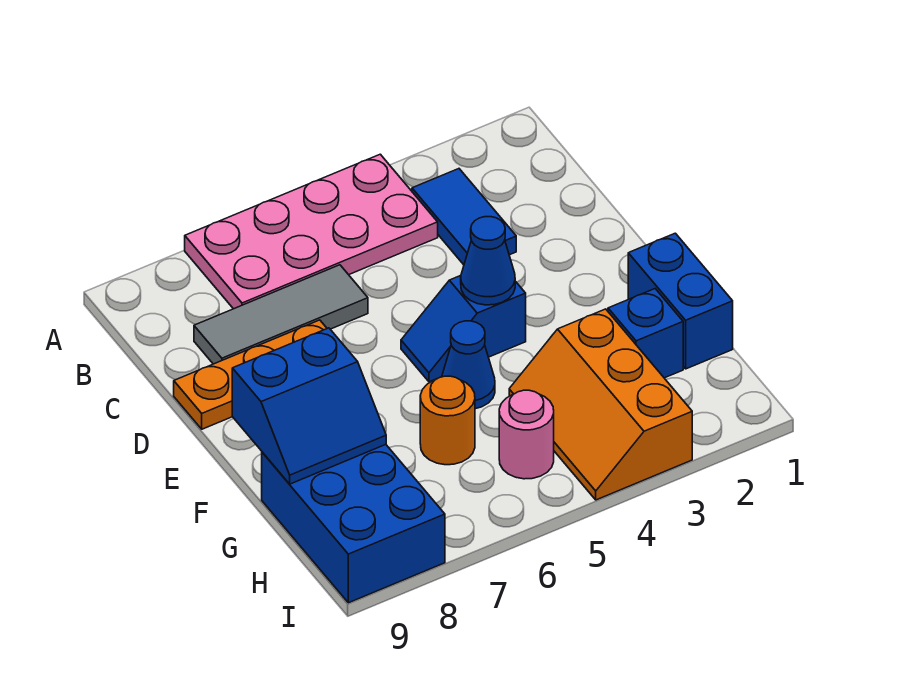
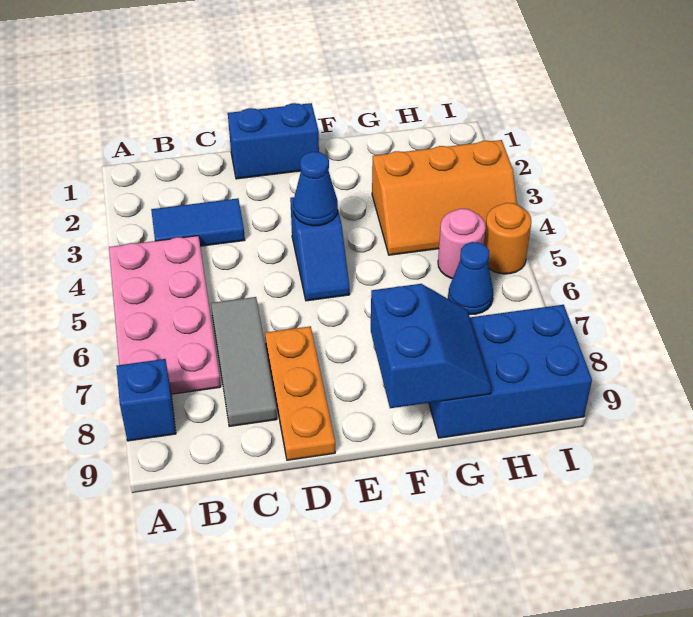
blue brick F1:G1 level 1 -> blue brick D1:E1 level 1
blue cone F5 level 1 -> blue cone H6 level 1
blue brick G2 level 1 -> blue brick A8 level 1
orange round brick G6 level 1 -> orange round brick I5 level 1

